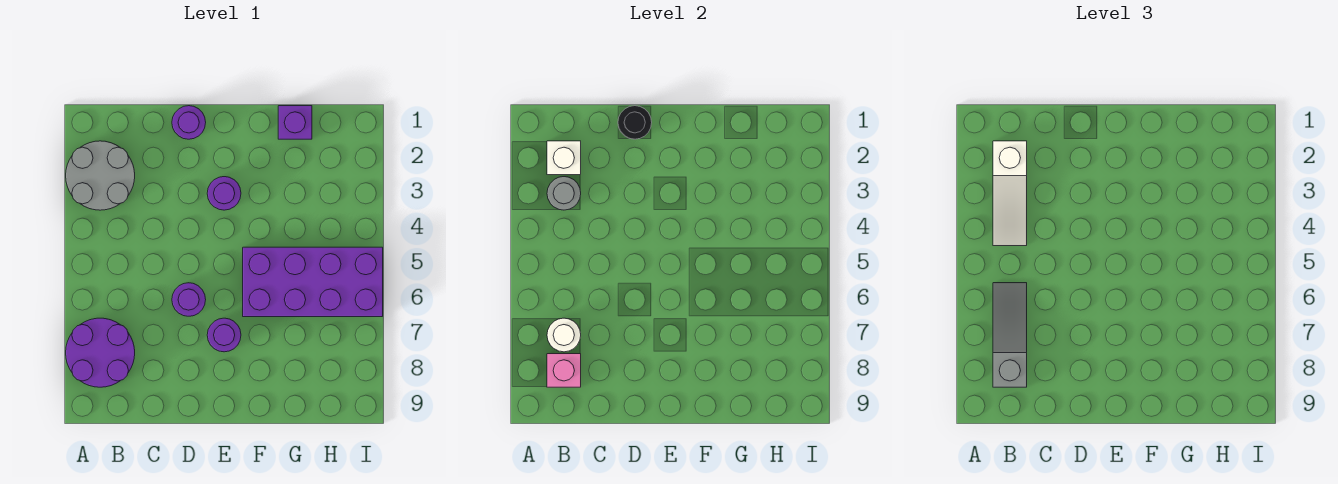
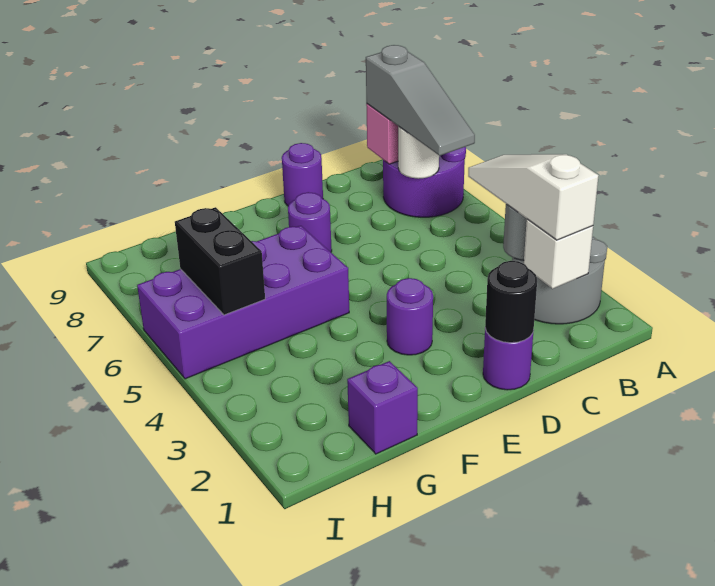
purple round brick D6 level 1 -> purple round brick D9 level 1
none -> black brick H5:H6 level 2

